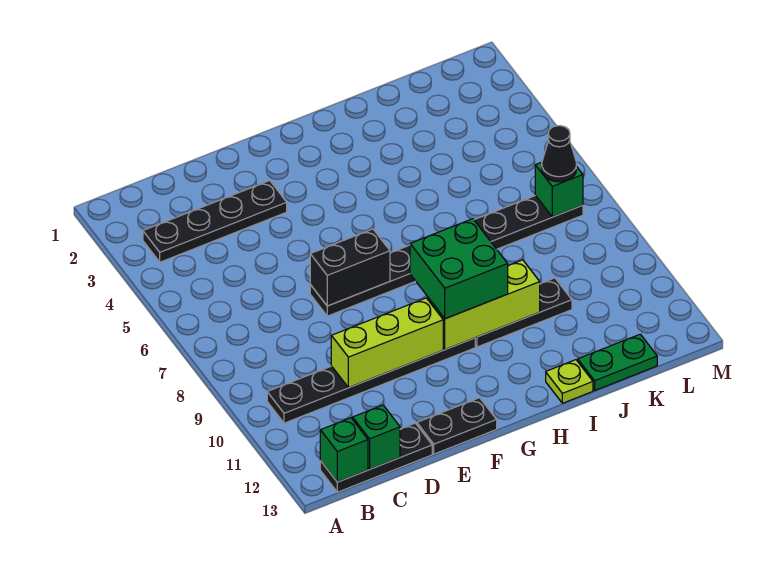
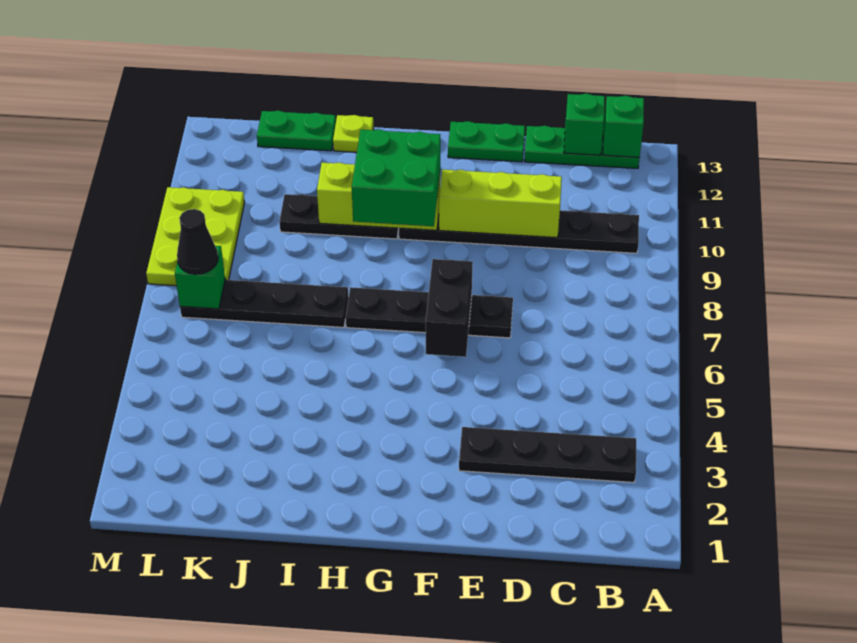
black plate B13:D13 level 1 -> green plate B13:D13 level 1
black brick E7:F7 level 2 -> black brick F6:F7 level 2
black plate E13:F13 level 1 -> green plate E13:F13 level 1
none -> lime plate L8:M10 level 1

